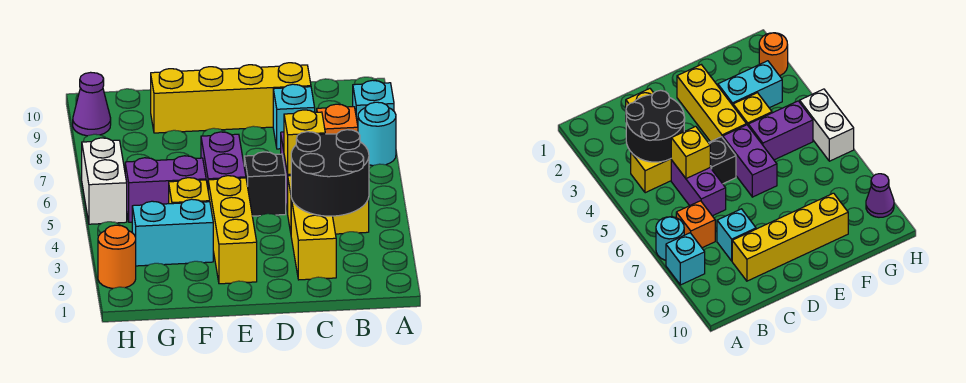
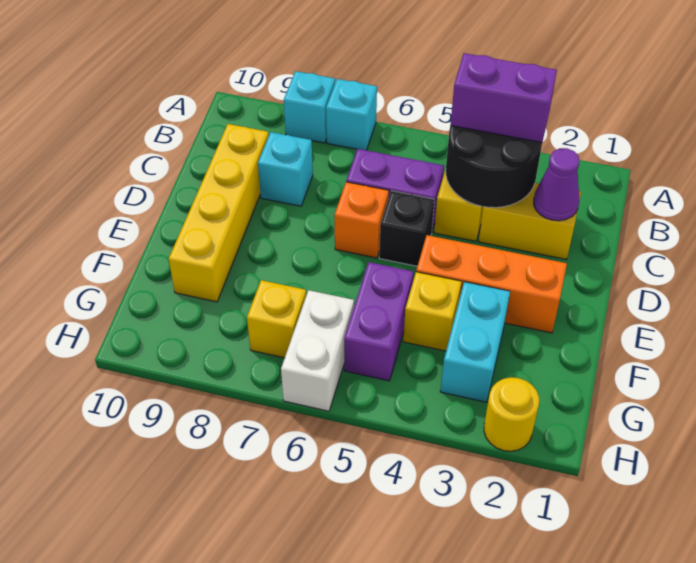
cyan round brick A7 level 1 -> cyan brick A7 level 1
orange brick B7 level 1 -> orange brick D6 level 1
yellow brick C5 level 2 -> yellow brick G7 level 1
yellow brick E2:E4 level 1 -> orange brick E2:E4 level 1
purple brick E5:E6 level 1 -> purple brick B3:B4 level 3
orange round brick H2 level 1 -> yellow round brick H2 level 1
white brick H5:H6 level 1 -> white brick G6:H6 level 1
purple cone H9 level 1 -> purple cone C2 level 2

